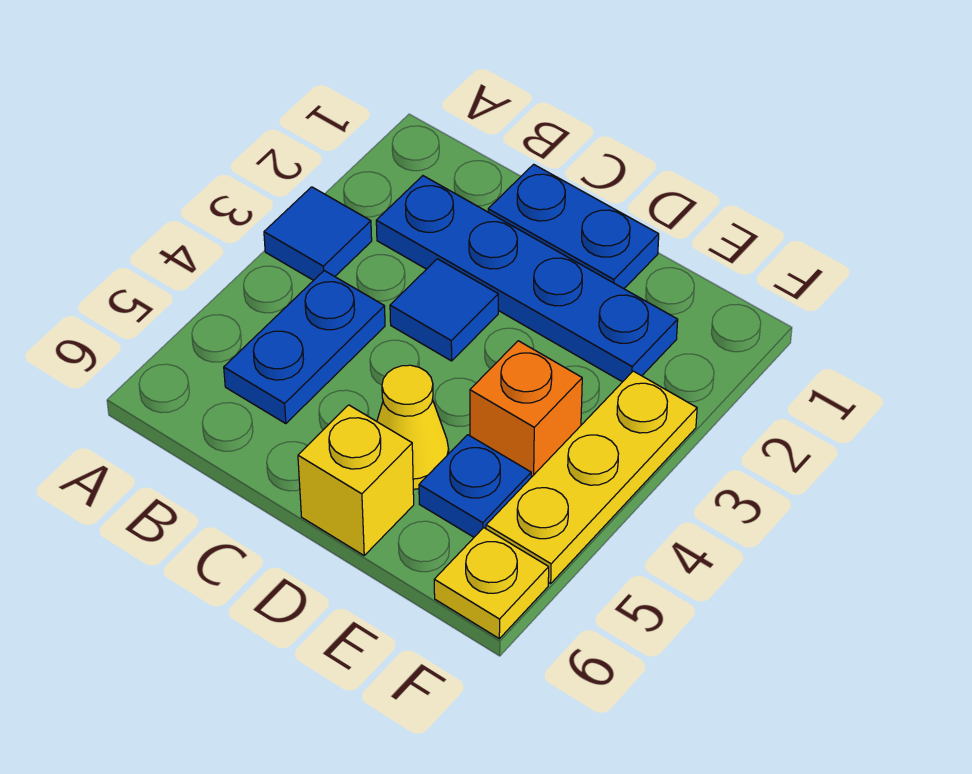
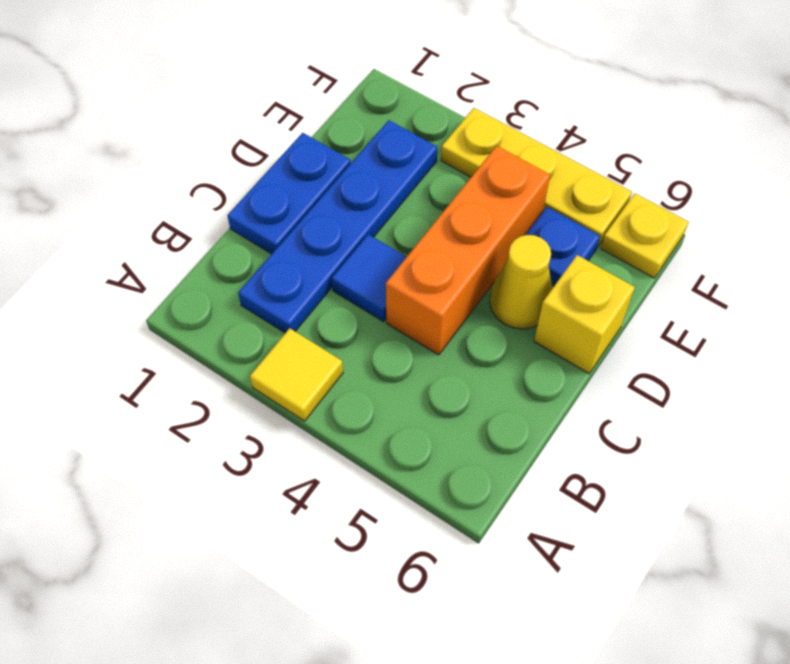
blue tile A3 level 1 -> yellow tile A3 level 1
blue plate B4:B5 level 1 -> none
orange brick E4 level 1 -> orange brick C4:E4 level 1

